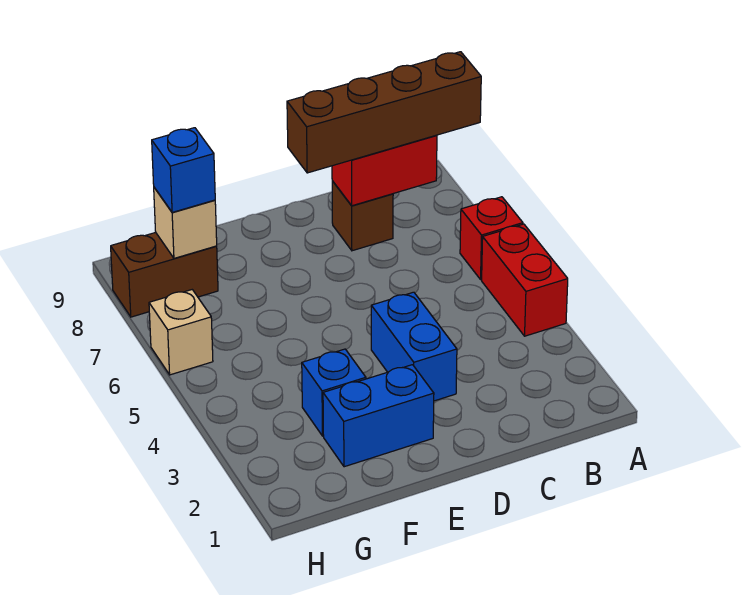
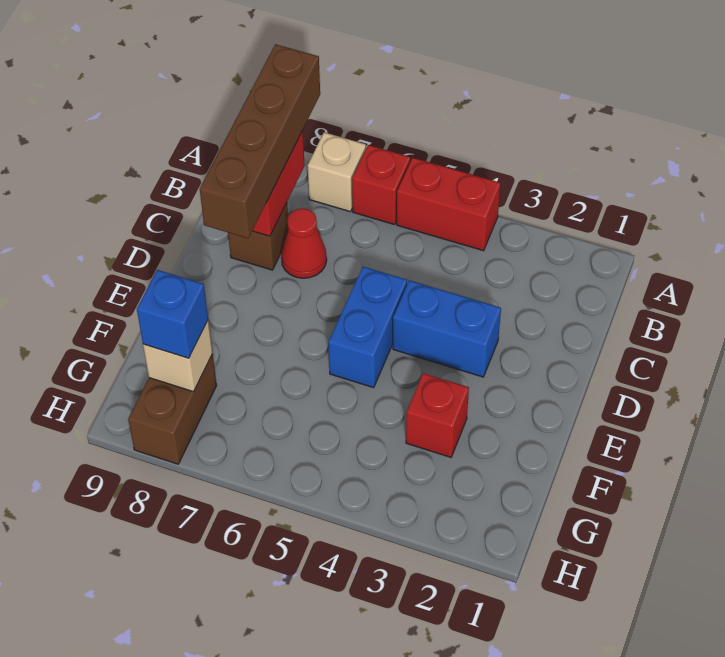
none -> red cone C7 level 1
blue brick E2:F2 level 1 -> blue brick D5:E5 level 1
blue brick F3 level 1 -> red brick F3 level 1
tan brick H6 level 1 -> tan brick A7 level 1

